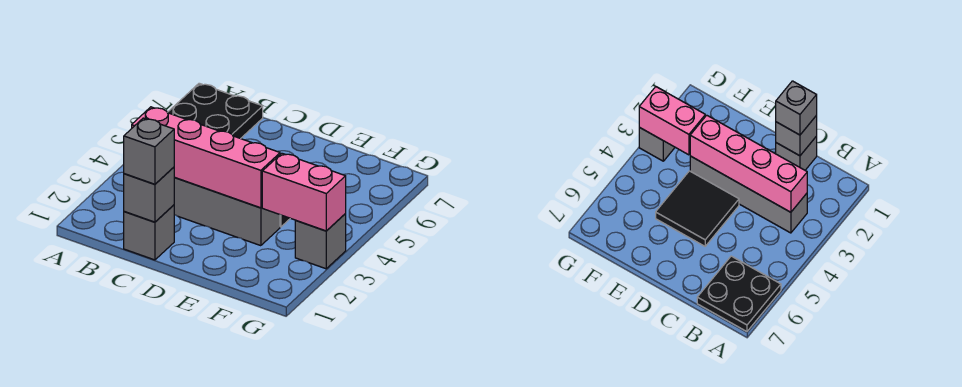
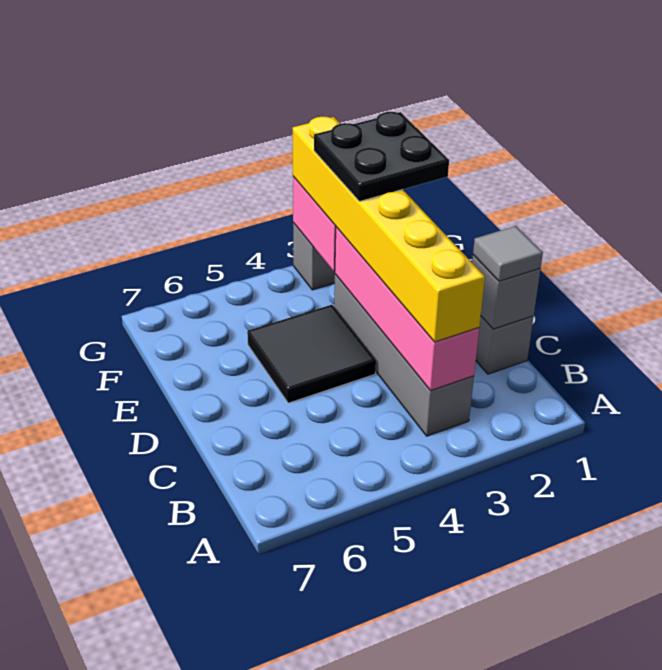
black plate A6:B7 level 1 -> black plate E2:F3 level 4
none -> yellow brick B3:G3 level 3
grey brick C1 level 3 -> grey tile C1 level 3

